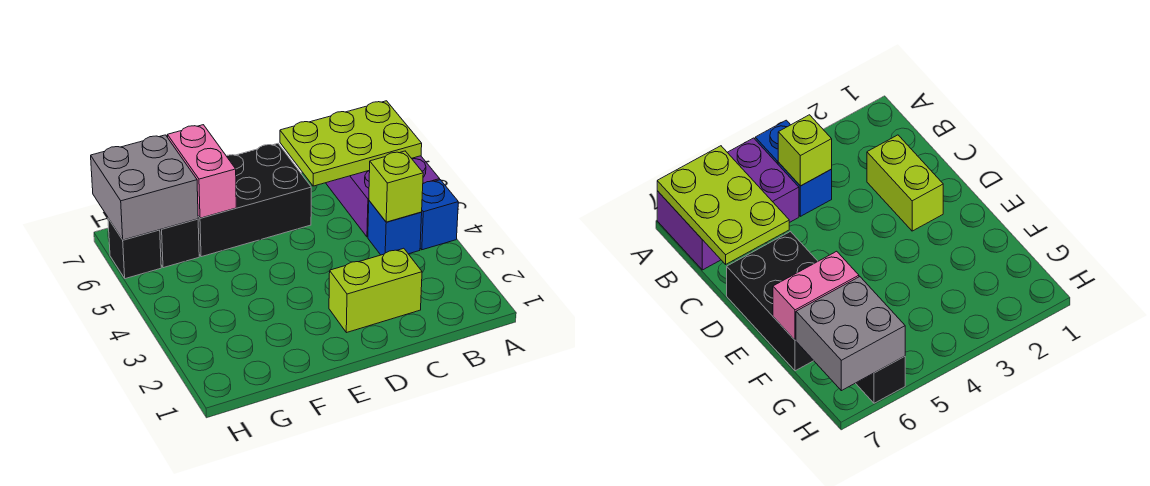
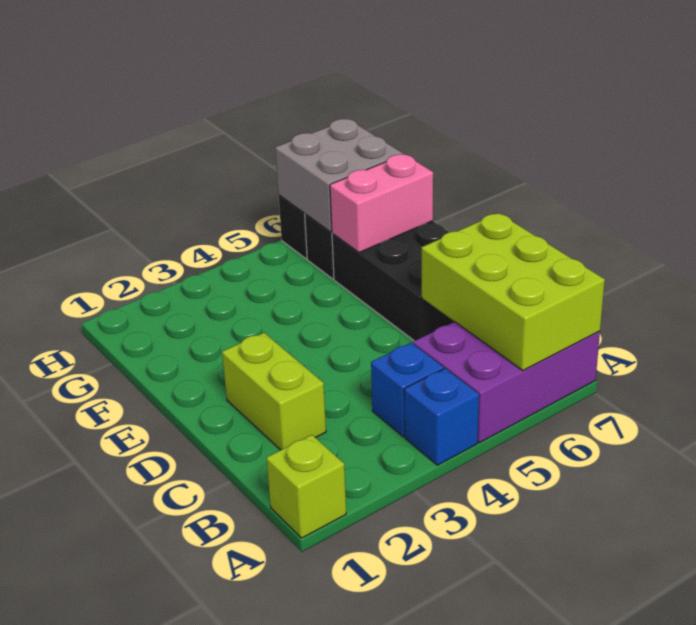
lime plate A6:C7 level 2 -> lime brick A6:C7 level 2
lime brick B4 level 2 -> lime brick A1 level 1

